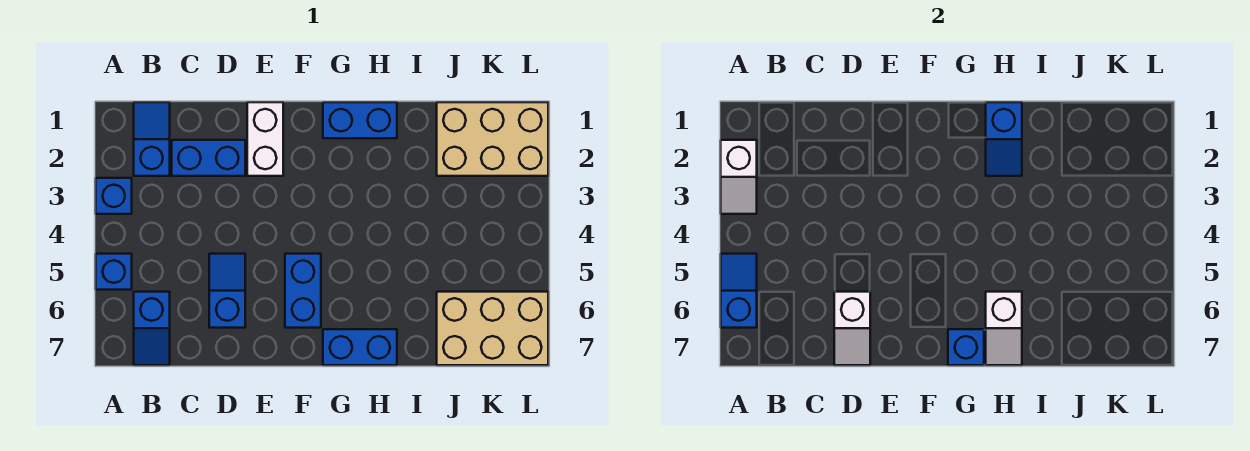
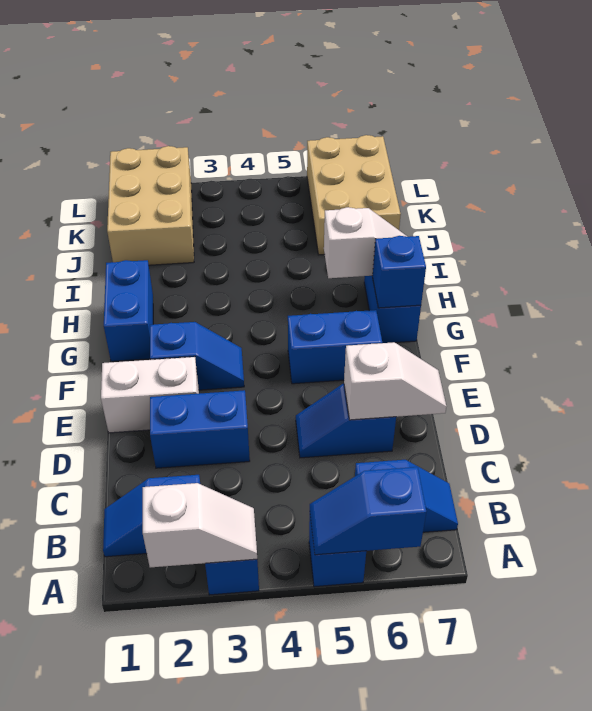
blue brick C2:D2 level 1 -> blue brick D2:D3 level 1
blue slope H1:H2 level 2 top 1 -> blue slope F2:F3 level 1 top 2

